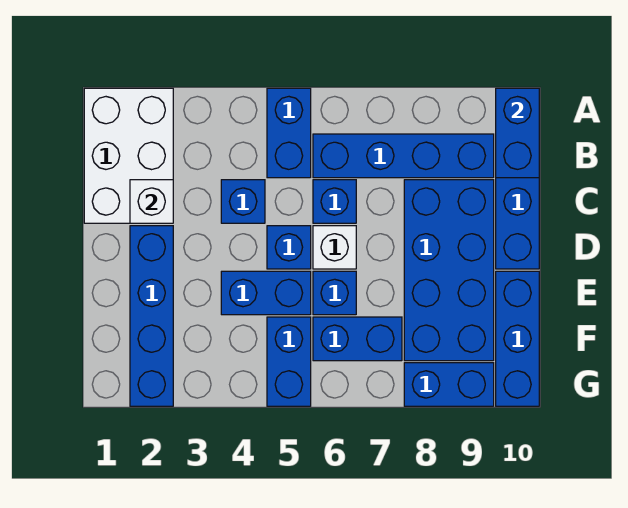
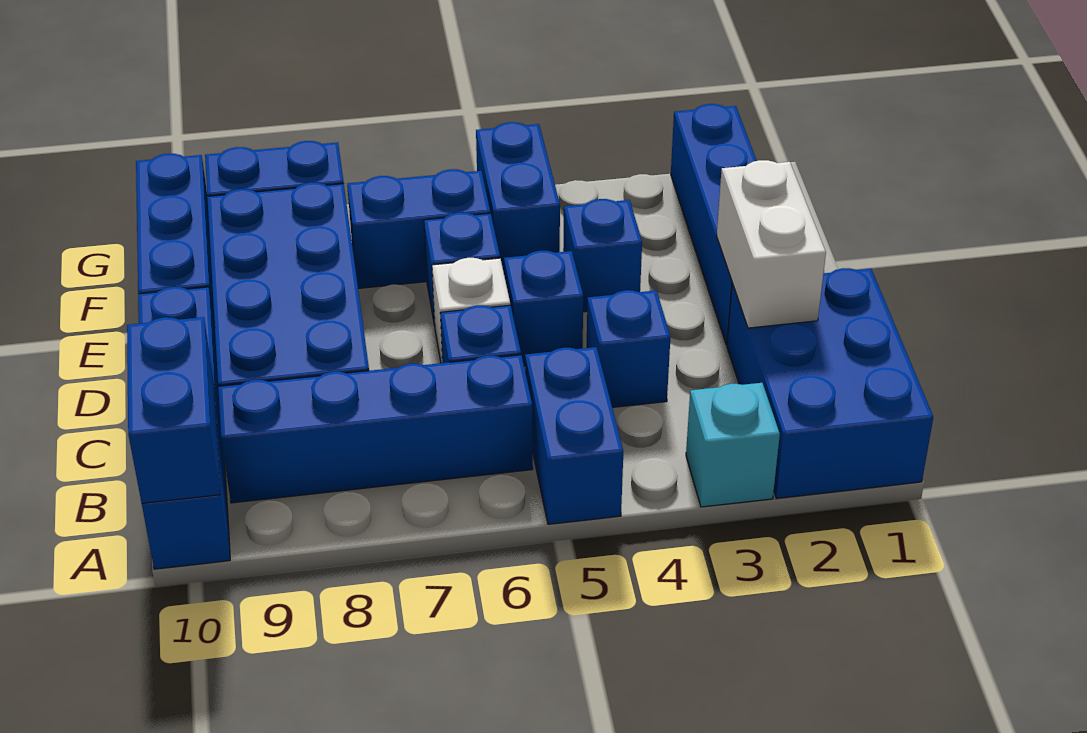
white brick A1:C2 level 1 -> blue brick A1:C2 level 1
none -> cyan brick A3 level 1
white brick C2 level 2 -> white brick C2:D2 level 2
blue brick E4:E5 level 1 -> blue brick E4 level 1

